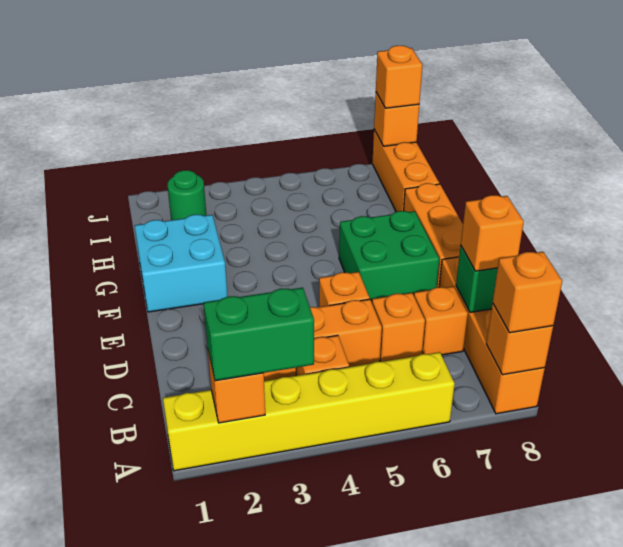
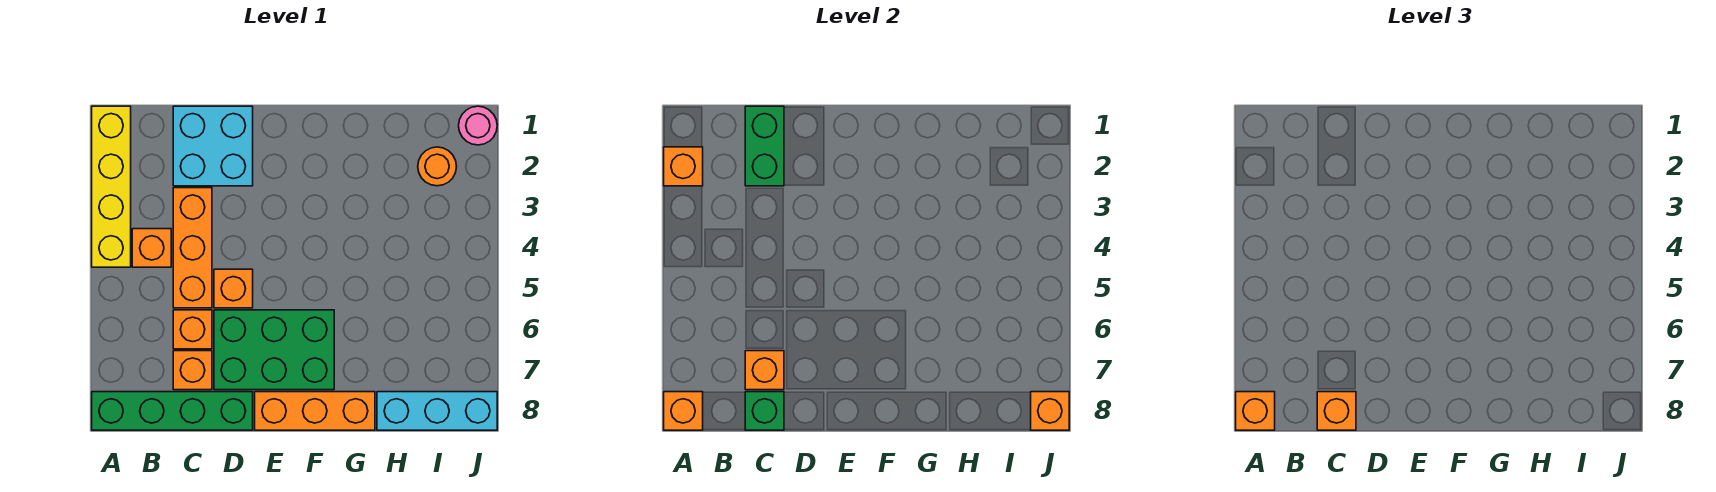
yellow brick A1:A6 level 1 -> yellow brick A1:A4 level 1
green brick A2:A3 level 3 -> green brick C1:C2 level 2
orange brick A8:D8 level 1 -> green brick A8:D8 level 1
green brick E6:F7 level 1 -> green brick D6:F7 level 1
cyan brick F1:G2 level 1 -> cyan brick C1:D2 level 1
orange brick H8:J8 level 1 -> cyan brick H8:J8 level 1
green round brick I2 level 1 -> orange round brick I2 level 1
none -> pink round brick J1 level 1
orange brick J8 level 3 -> orange brick C7 level 2

